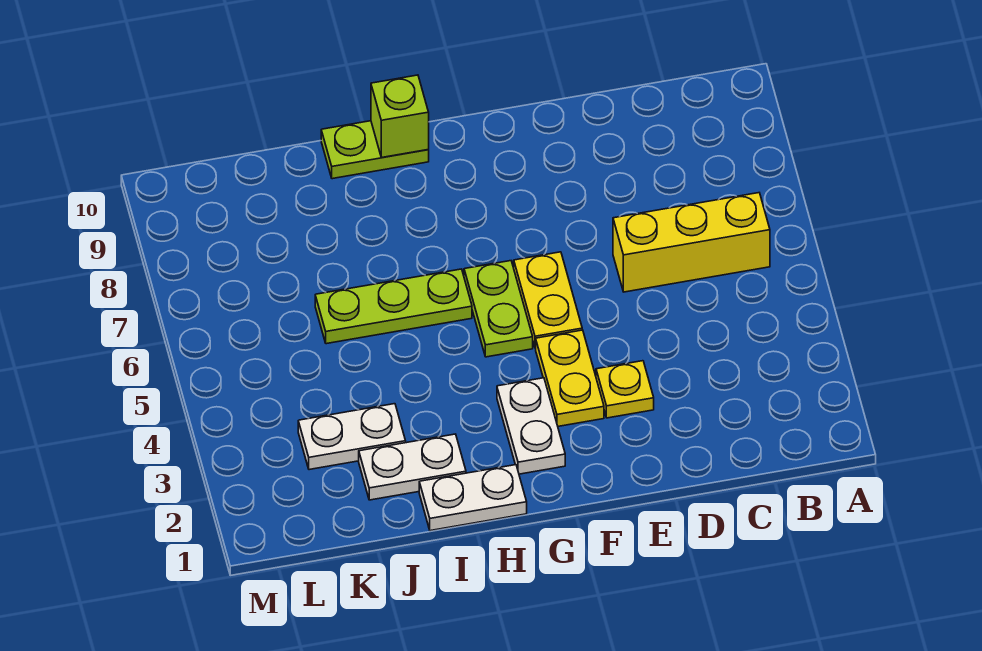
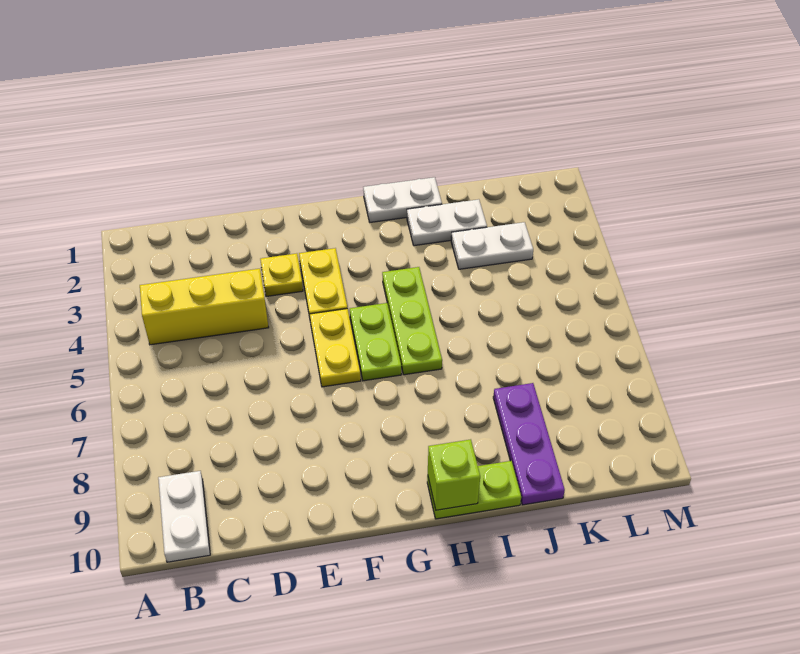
yellow brick B6:D6 level 1 -> yellow brick B4:D4 level 1
white plate G2:G3 level 1 -> white plate B9:B10 level 1
lime plate H6:J6 level 1 -> lime plate H4:H6 level 1
none -> purple plate J8:J10 level 1

